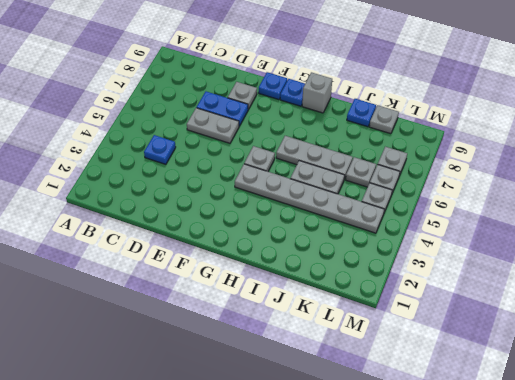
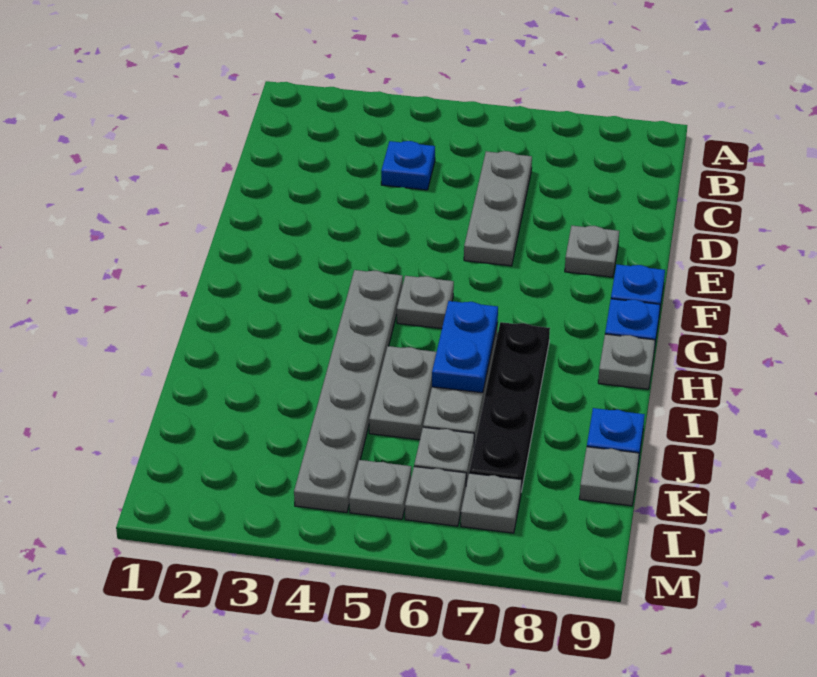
grey plate D6:E6 level 1 -> grey plate C6:E6 level 1
blue plate D7:E7 level 1 -> blue plate H6:I6 level 2
none -> black plate H7:K7 level 1
grey brick H9 level 1 -> grey plate H9 level 1

